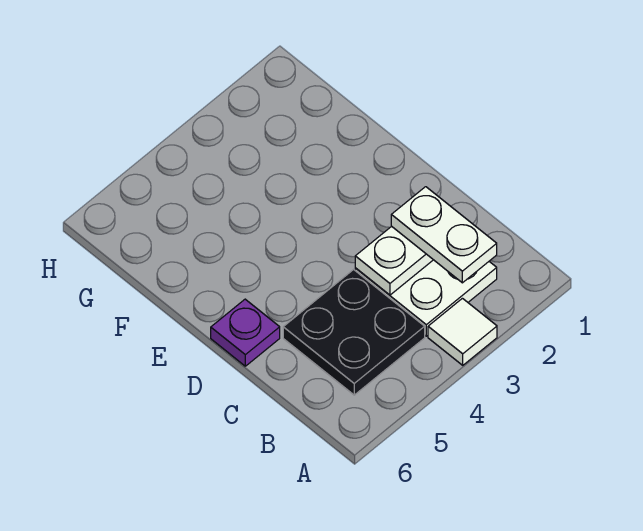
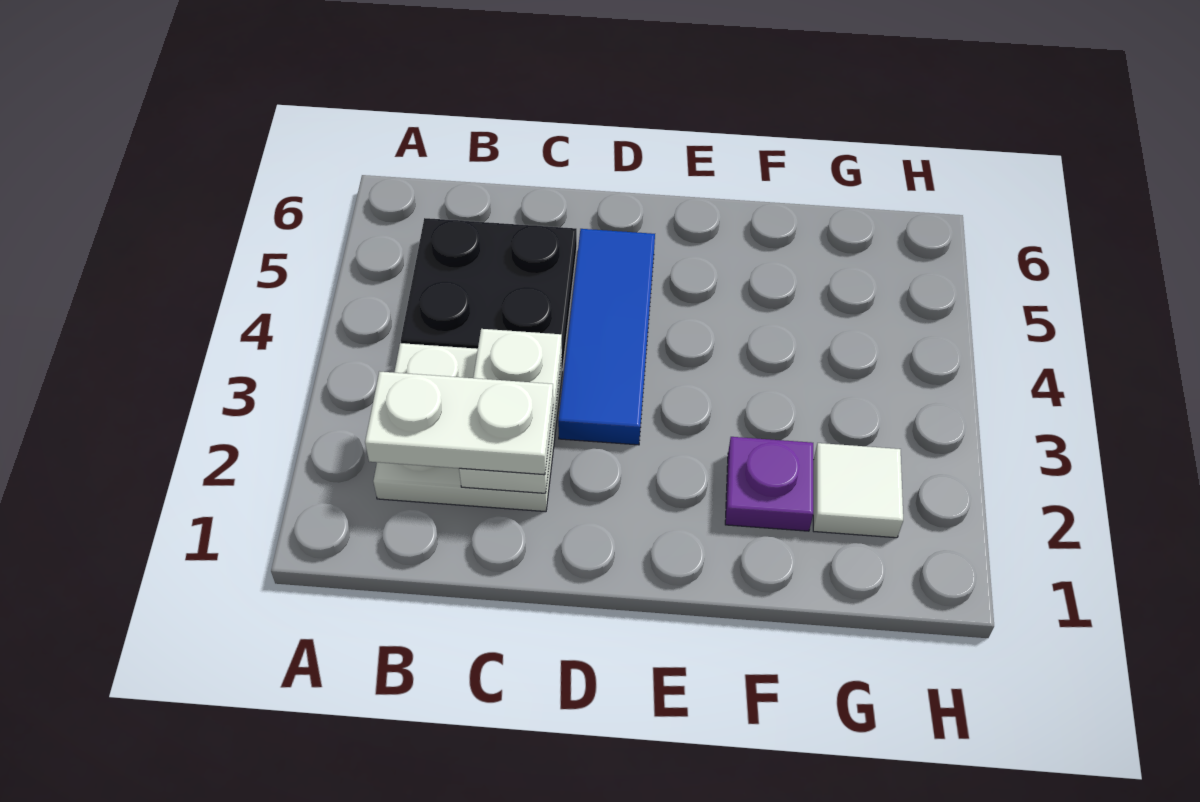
white tile A3 level 1 -> white tile G2 level 1
none -> blue tile D3:D5 level 1
purple plate D6 level 1 -> purple plate F2 level 1

